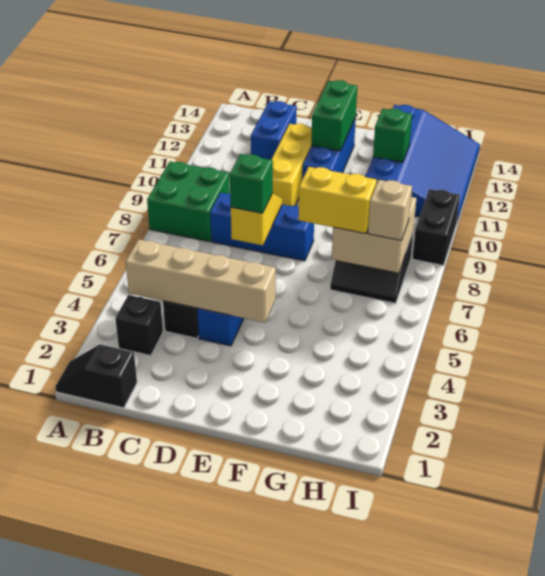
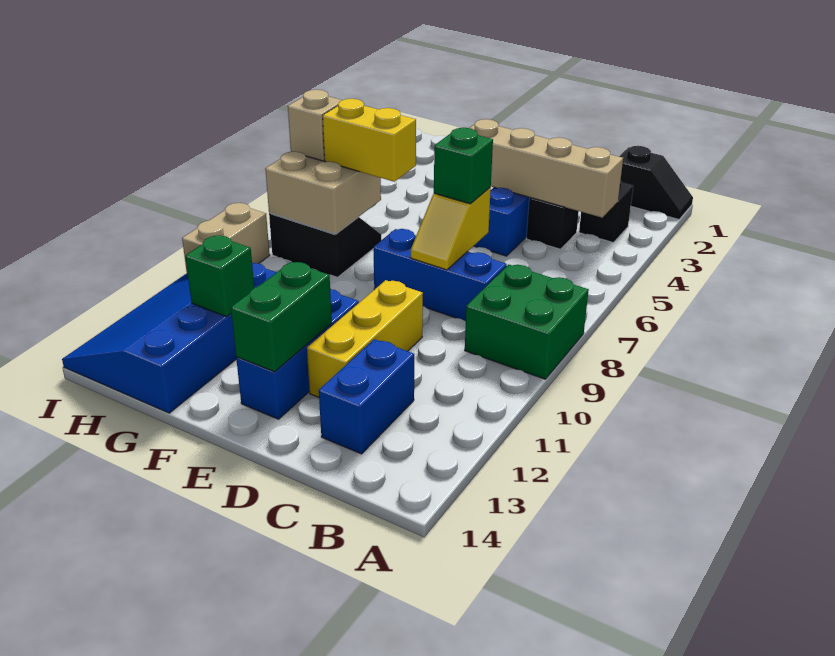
black brick I9:I10 level 1 -> tan brick I9:I10 level 1

